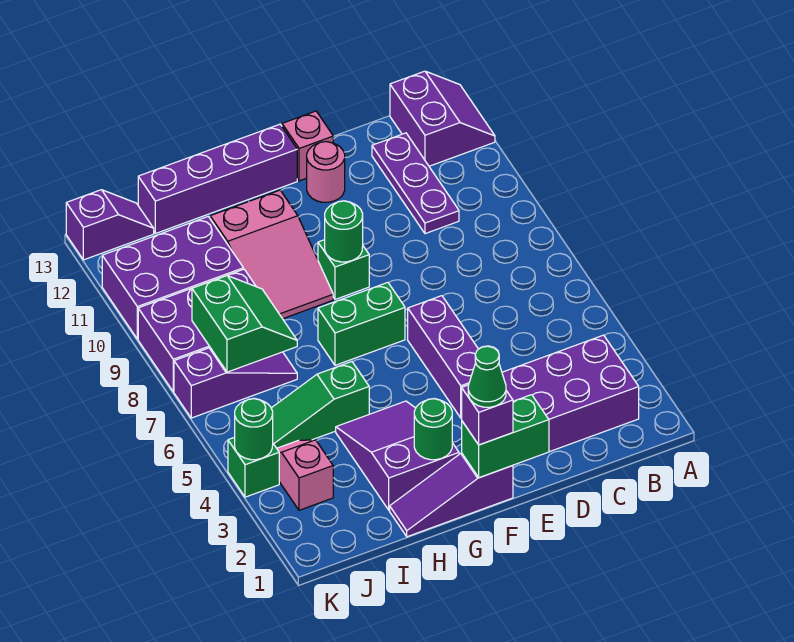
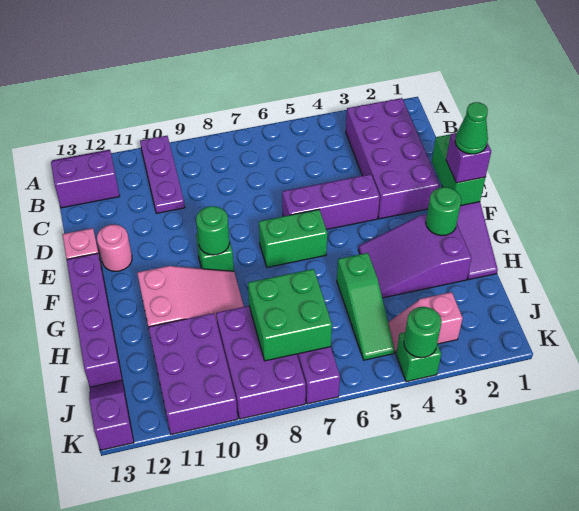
purple plate C10:C12 level 1 -> purple plate A10:C10 level 1
green brick F7:G7 level 1 -> green brick F6:F7 level 1
green slope I7:J8 level 2 top J -> green brick I7:J8 level 2

